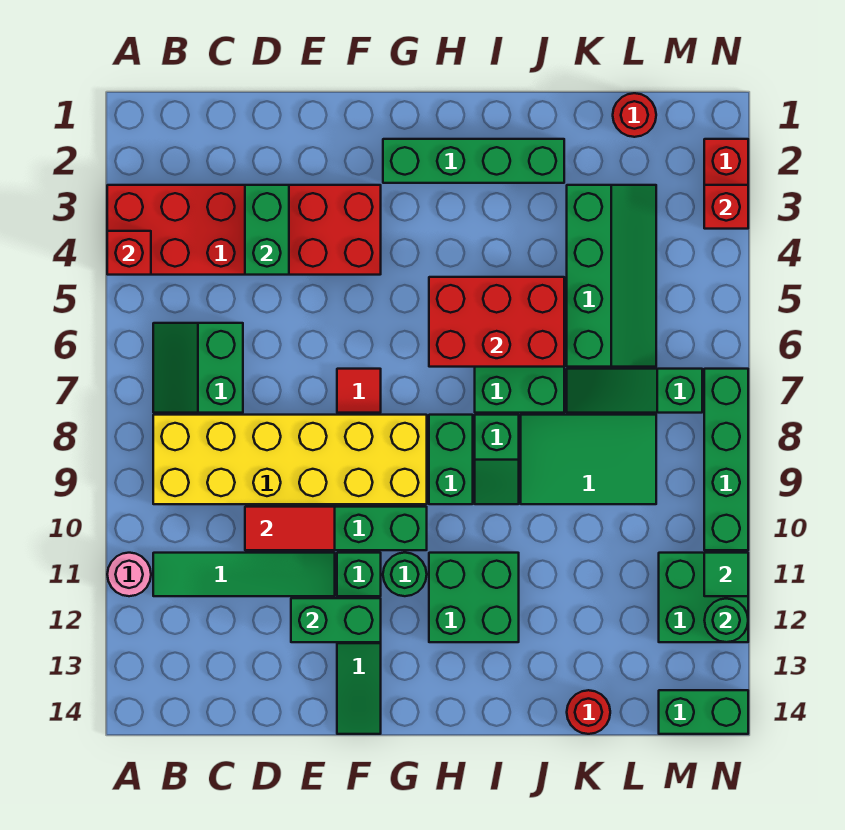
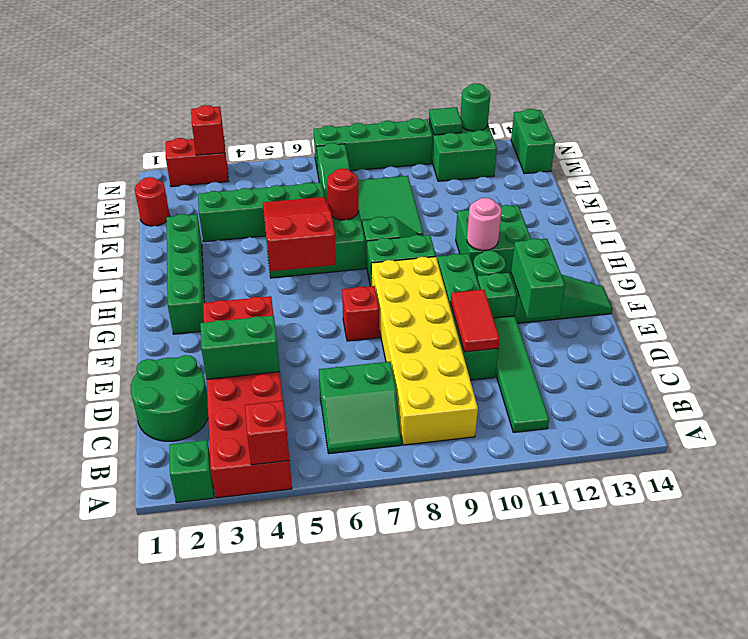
none -> green brick A2 level 1
pink round brick A11 level 1 -> pink round brick H11 level 2
none -> green round brick C1:D2 level 1
red tile F7 level 1 -> red brick F7 level 1
red brick H5:J6 level 2 -> red slope H5:J6 level 2 top H
red round brick K14 level 1 -> red round brick J7 level 2

